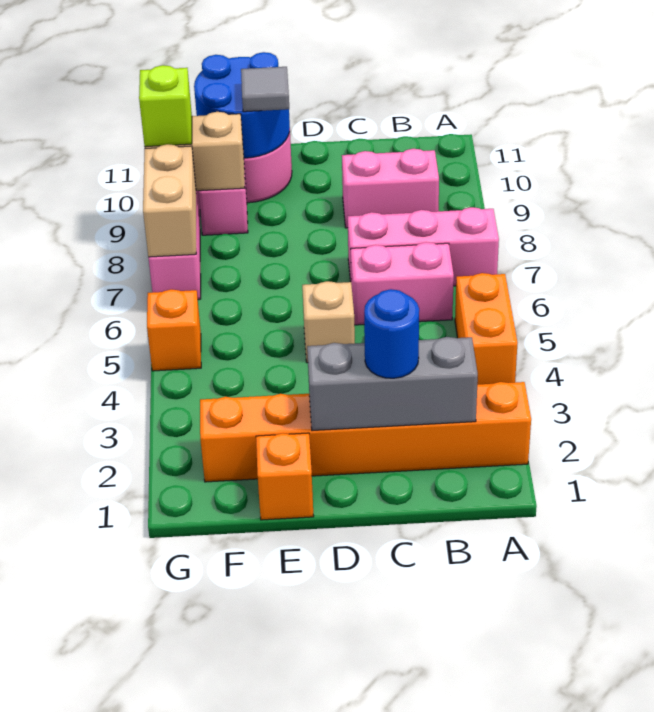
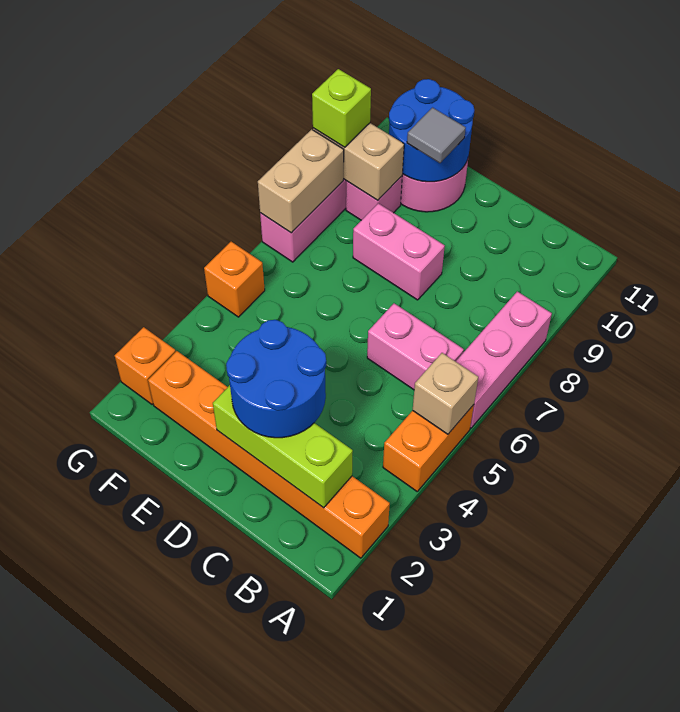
pink brick A7:C7 level 1 -> pink brick A6:A8 level 1
grey brick B2:D2 level 2 -> lime brick B2:D2 level 2
pink brick B9:C9 level 1 -> pink brick D8:E8 level 1
blue round brick C2 level 3 -> blue round brick C2:D3 level 3
tan brick D5 level 1 -> tan brick A5 level 2
orange brick E1 level 1 -> orange brick G2 level 1

